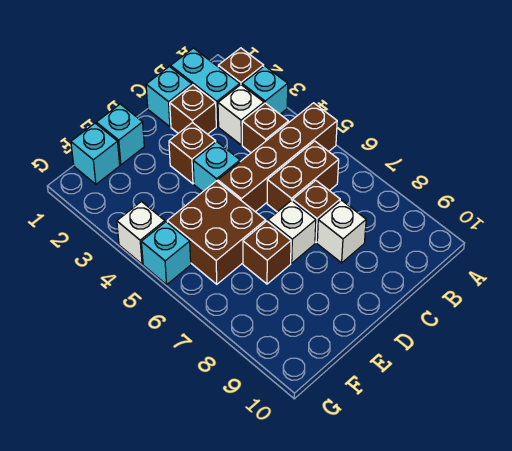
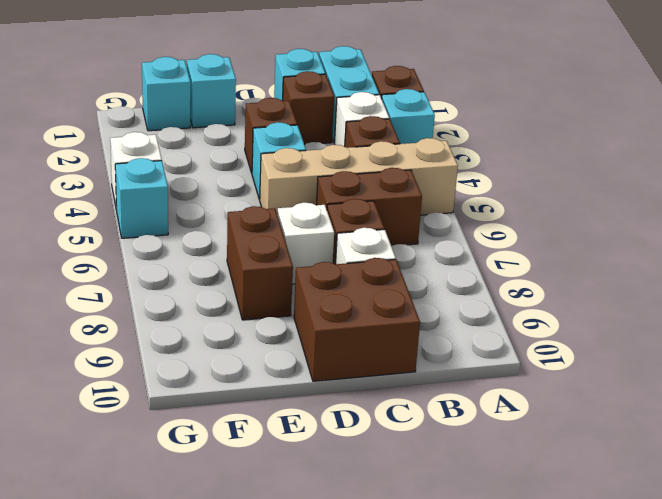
brown brick A5:D5 level 1 -> tan brick A5:D5 level 1
brown brick E5:F6 level 1 -> brown brick C9:D10 level 1
brown brick E7 level 1 -> brown brick E7:E8 level 1

